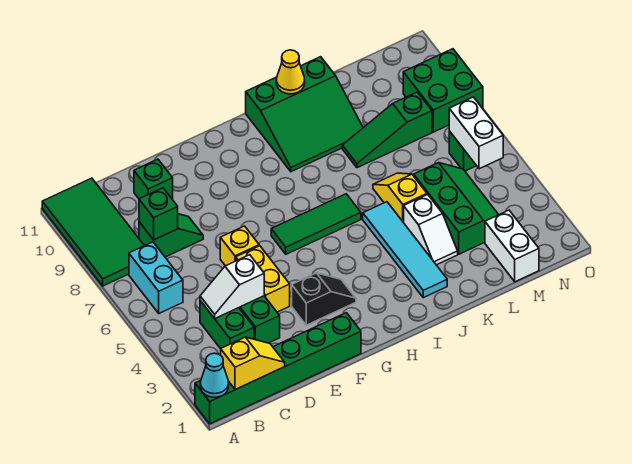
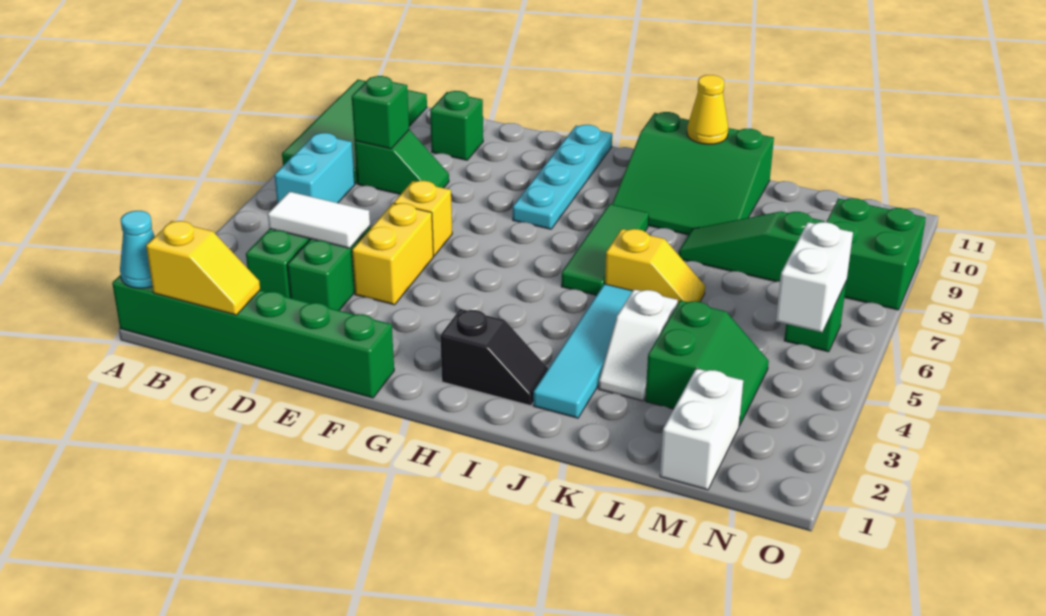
white slope C4:D4 level 2 top D -> white tile C4:D4 level 2
black slope F3:G3 level 1 top F -> black slope H2:I2 level 1 top H
green tile G6:I6 level 1 -> green tile I6:I8 level 1
none -> cyan plate G8:G11 level 1
yellow slope K5:K6 level 1 top 5 -> yellow slope J6:K6 level 1 top J
green slope L3:M5 level 1 top L -> green slope L3:M4 level 1 top L

